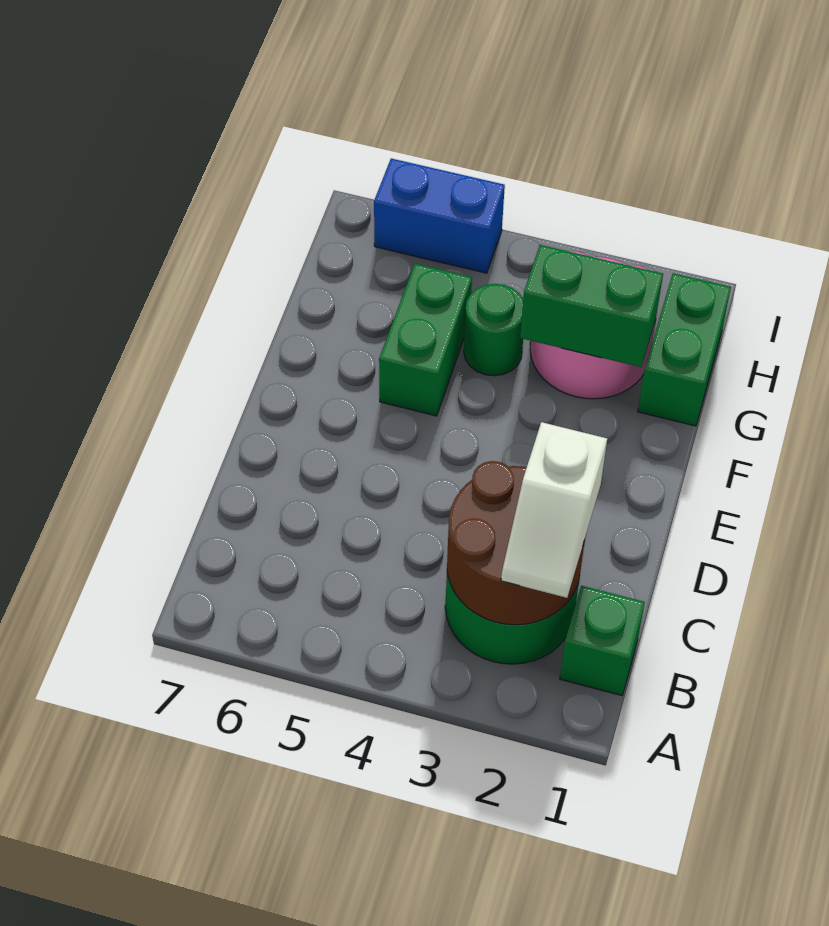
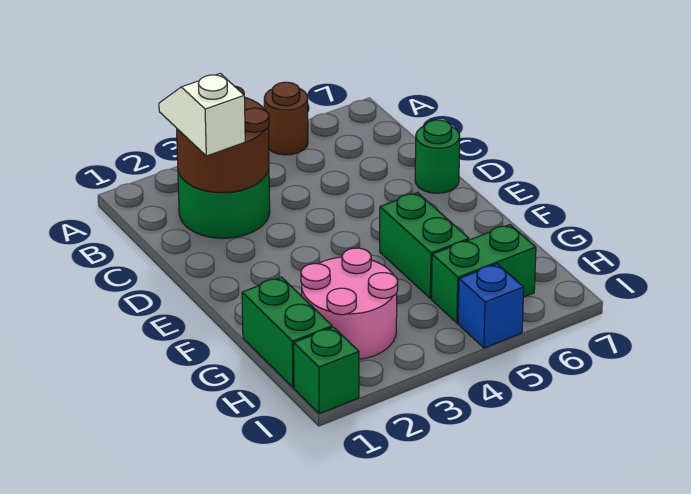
none -> brown round brick A5 level 1
green brick B1 level 1 -> green brick I1 level 1
green brick G2:G3 level 2 -> green brick H5:H6 level 1
green round brick G4 level 1 -> green round brick D7 level 1
blue brick I5:I6 level 1 -> blue brick I5 level 1

